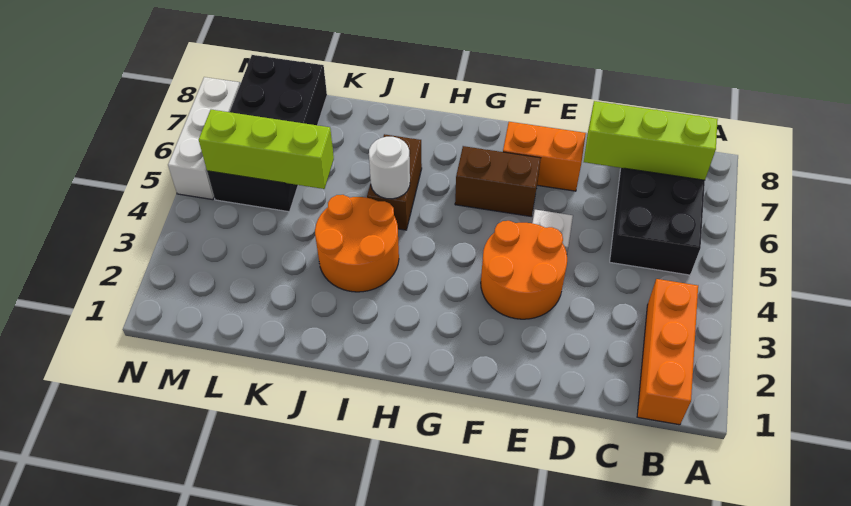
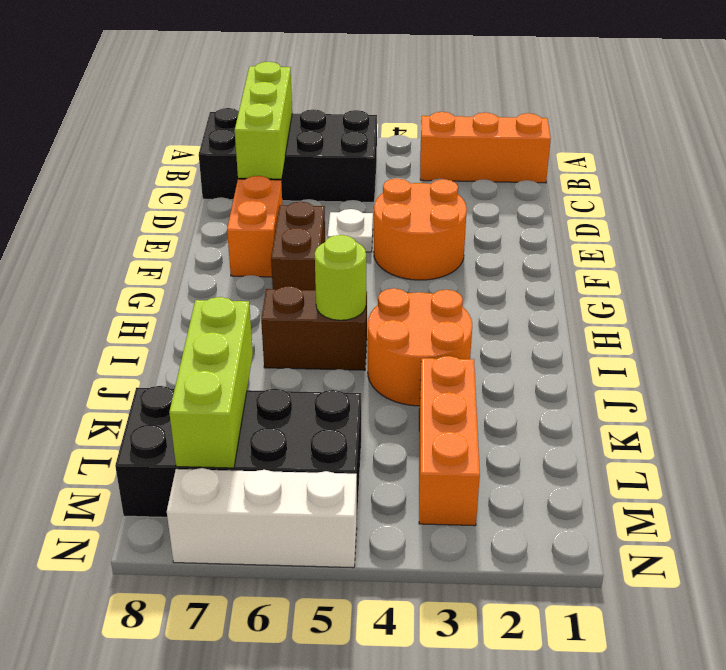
white round brick I5 level 2 -> lime round brick I5 level 2
none -> orange brick K3:M3 level 1
lime brick K5:M5 level 2 -> lime brick K7:M7 level 2

